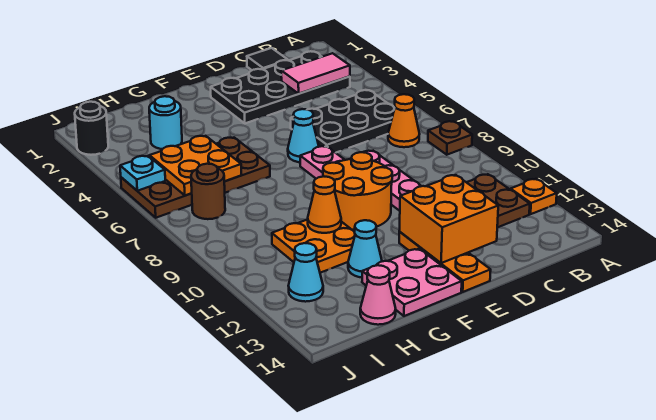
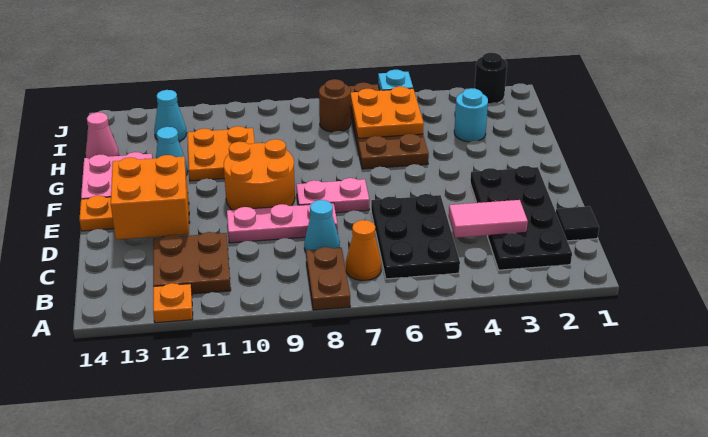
brown plate A8 level 1 -> brown plate A8:B8 level 1
pink tile B3:C3 level 2 -> pink tile C3:C4 level 2
cyan cone E6 level 1 -> cyan cone C8 level 1
orange cone G10 level 2 -> none

